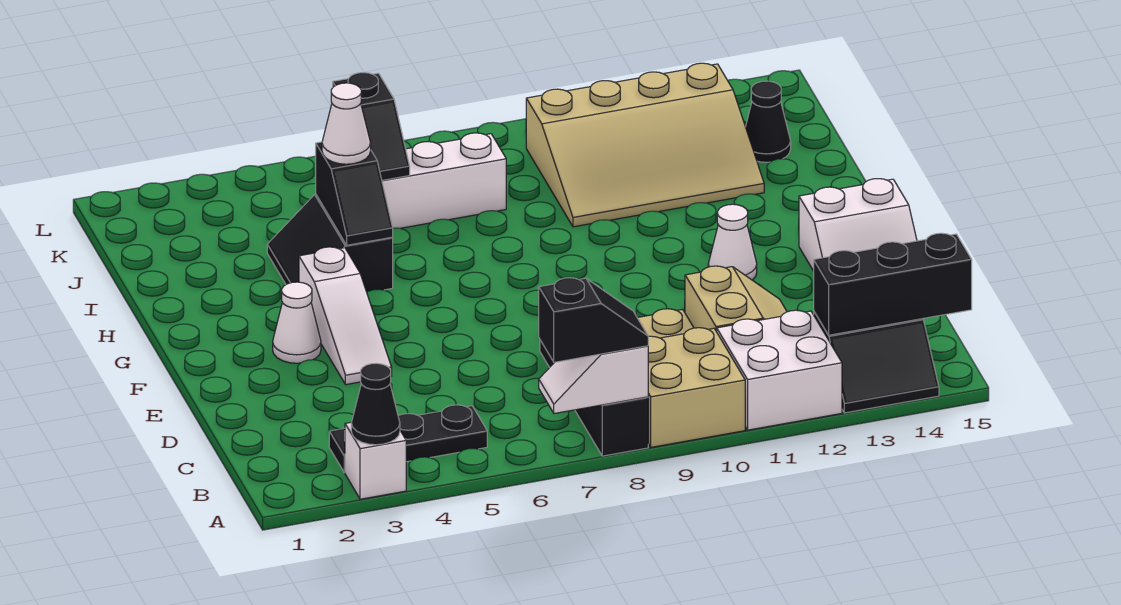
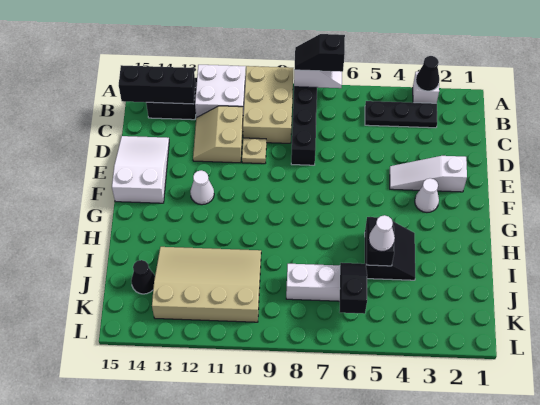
tan brick A9:B10 level 1 -> tan brick A9:C10 level 1
white slope E4:G4 level 1 top G -> white slope E2:E4 level 1 top 2
white slope E14:F15 level 1 top F -> white slope D14:F15 level 1 top F

